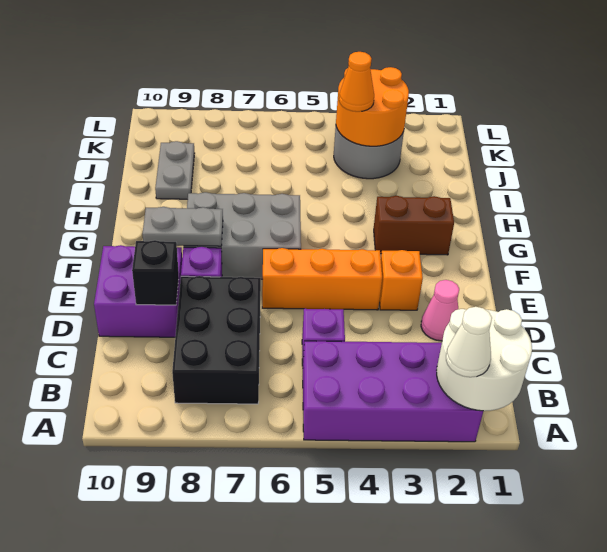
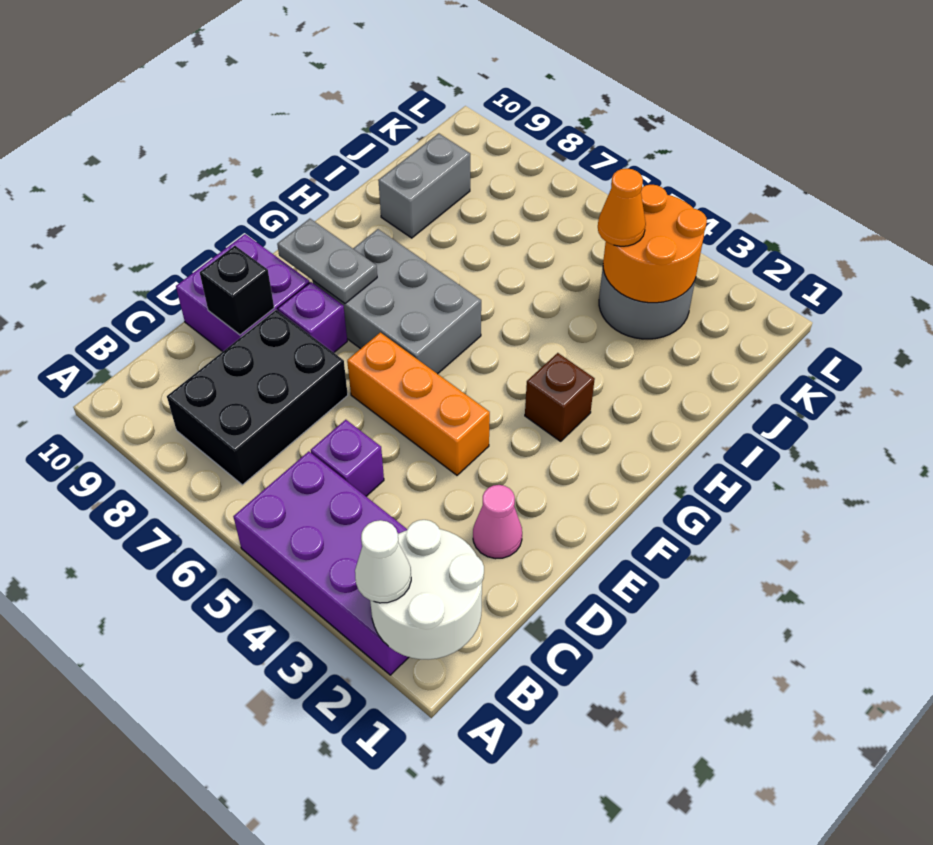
orange brick E3 level 1 -> none
brown brick G2:G3 level 1 -> brown brick G3 level 1
grey plate I9:J9 level 1 -> grey brick I9:J9 level 1

